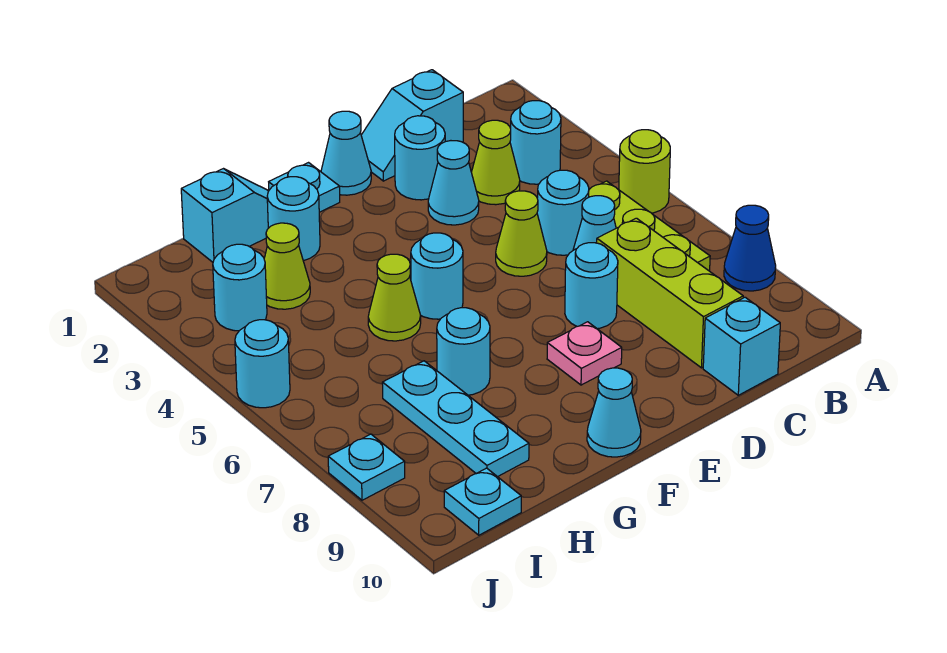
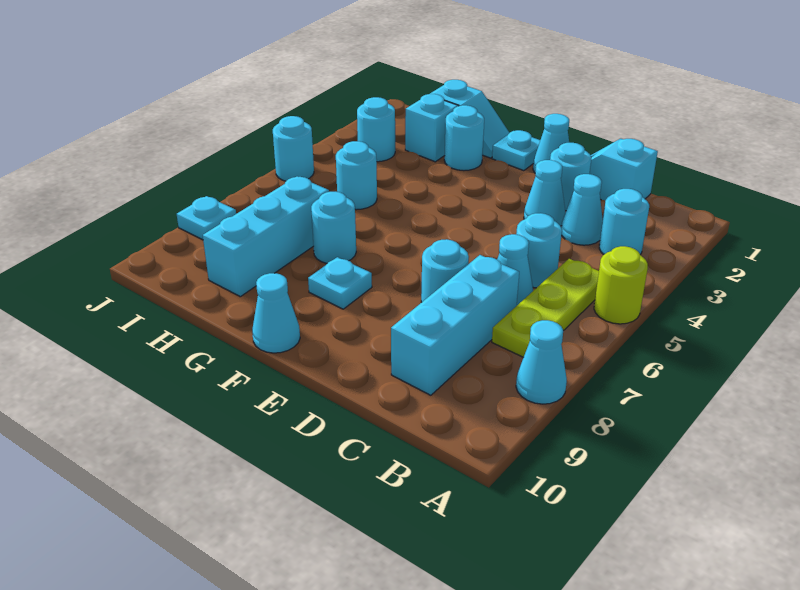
blue cone A8 level 1 -> cyan cone A8 level 1
lime cone C3 level 1 -> cyan cone C3 level 1
lime brick C7:C9 level 1 -> cyan brick C7:C9 level 1
cyan brick C10 level 1 -> cyan brick H2 level 1
lime cone D5 level 1 -> none
pink plate E8 level 1 -> none
cyan round brick F5 level 1 -> cyan round brick H5 level 1
lime cone G5 level 1 -> none
lime cone H3 level 1 -> none
cyan plate H7:H9 level 1 -> cyan brick H7:H9 level 1
cyan plate I10 level 1 -> cyan plate F8 level 1

